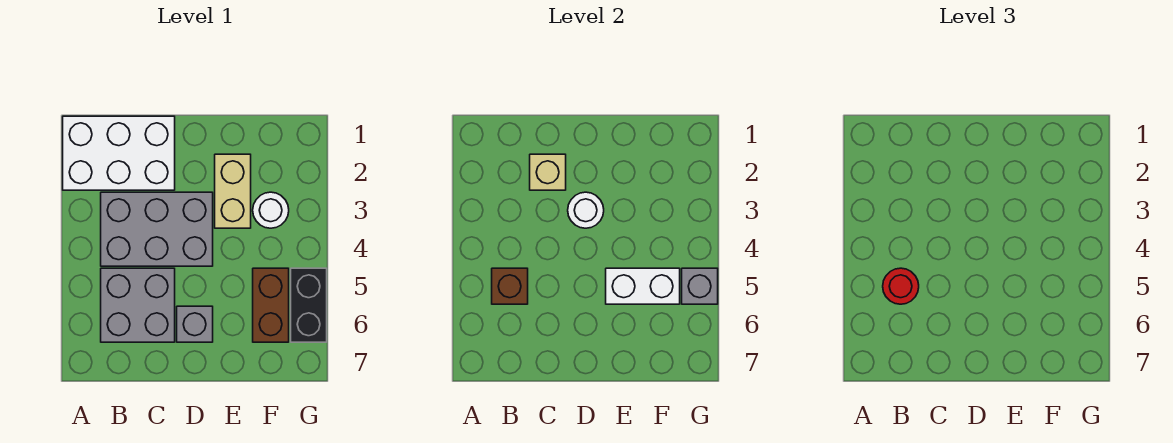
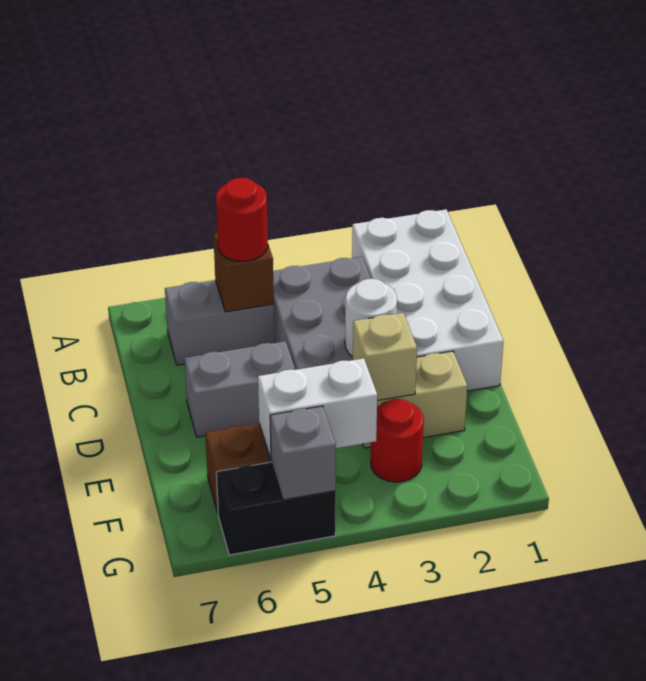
white brick A1:C2 level 1 -> white brick A1:D2 level 1
grey brick B5:C6 level 1 -> grey brick B5:B6 level 1
tan brick C2 level 2 -> tan brick E3 level 2
grey brick D6 level 1 -> grey brick D5:D6 level 1
white brick E5:F5 level 2 -> white brick F4:F5 level 2
white round brick F3 level 1 -> red round brick F3 level 1

